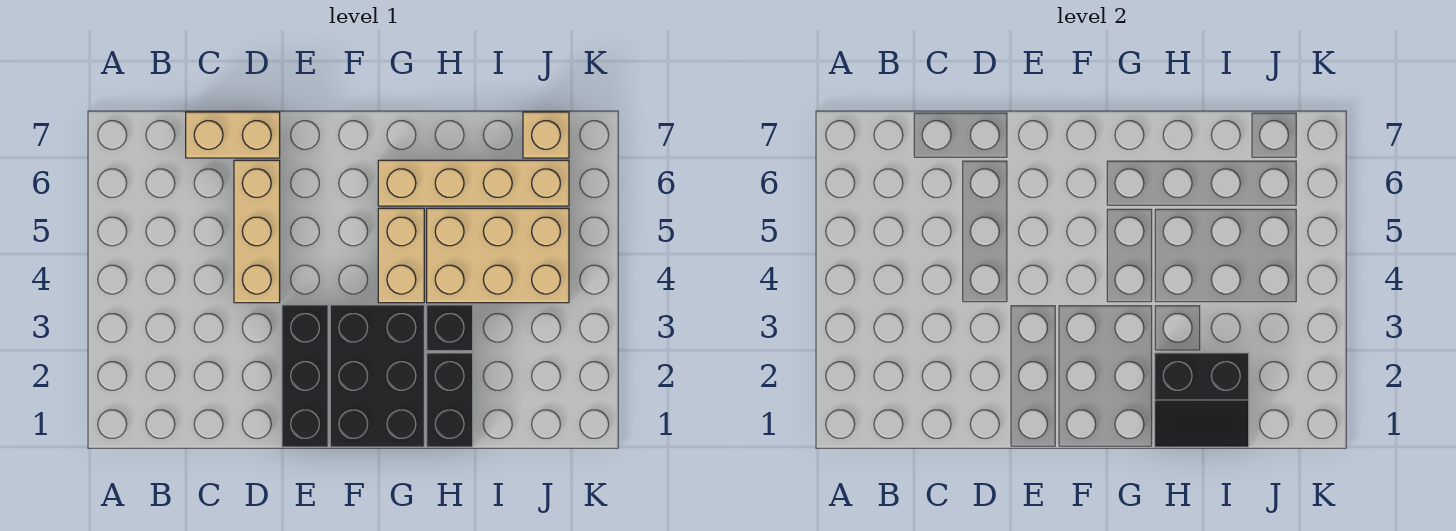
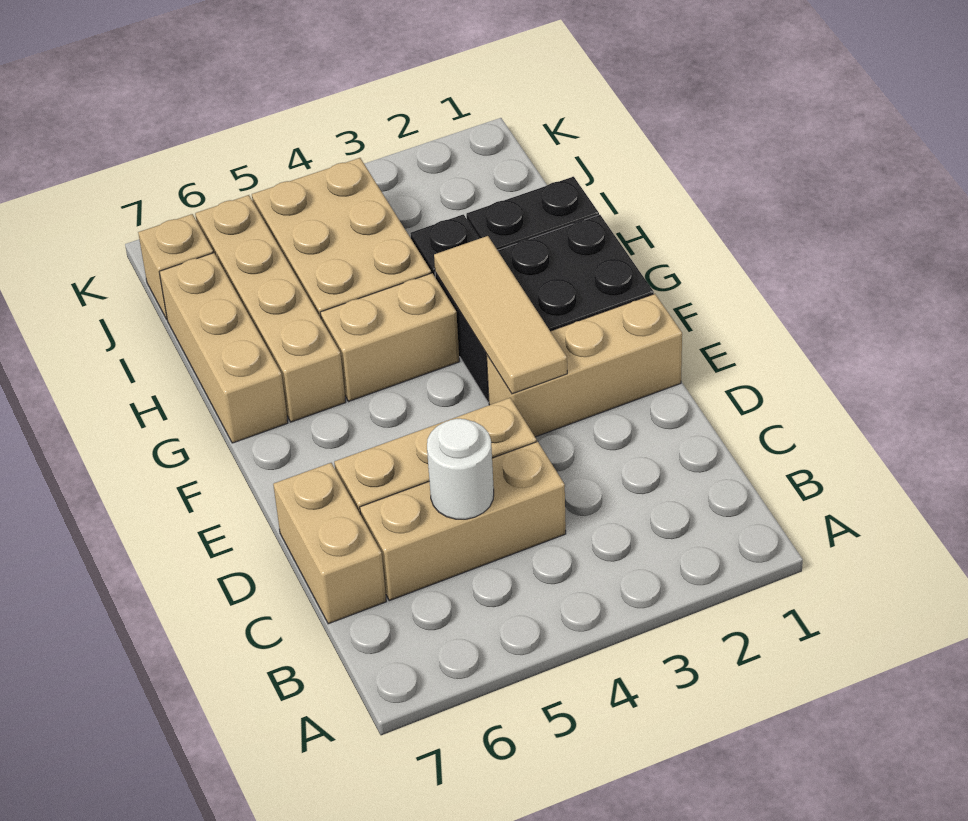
none -> tan brick C4:C6 level 1
none -> white round brick C5 level 2
black brick E1:E3 level 1 -> tan brick E1:E3 level 1
none -> tan tile E3:G3 level 2
none -> tan brick G7:I7 level 1
black slope H1:I2 level 2 top 2 -> none

